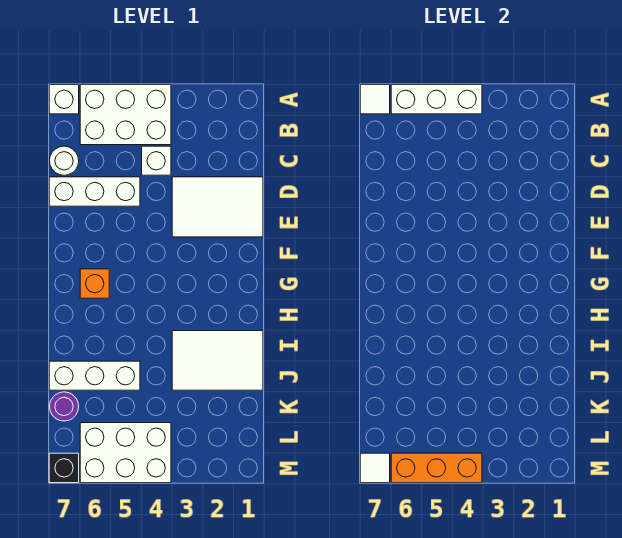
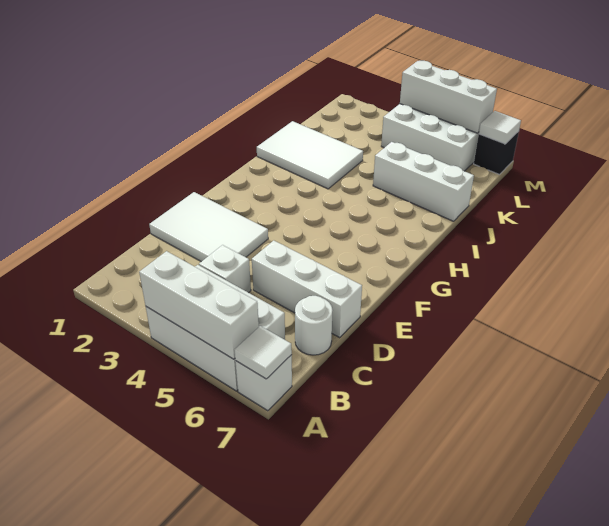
orange brick G6 level 1 -> none
purple round brick K7 level 1 -> none
orange brick M4:M6 level 2 -> white brick M4:M6 level 2

